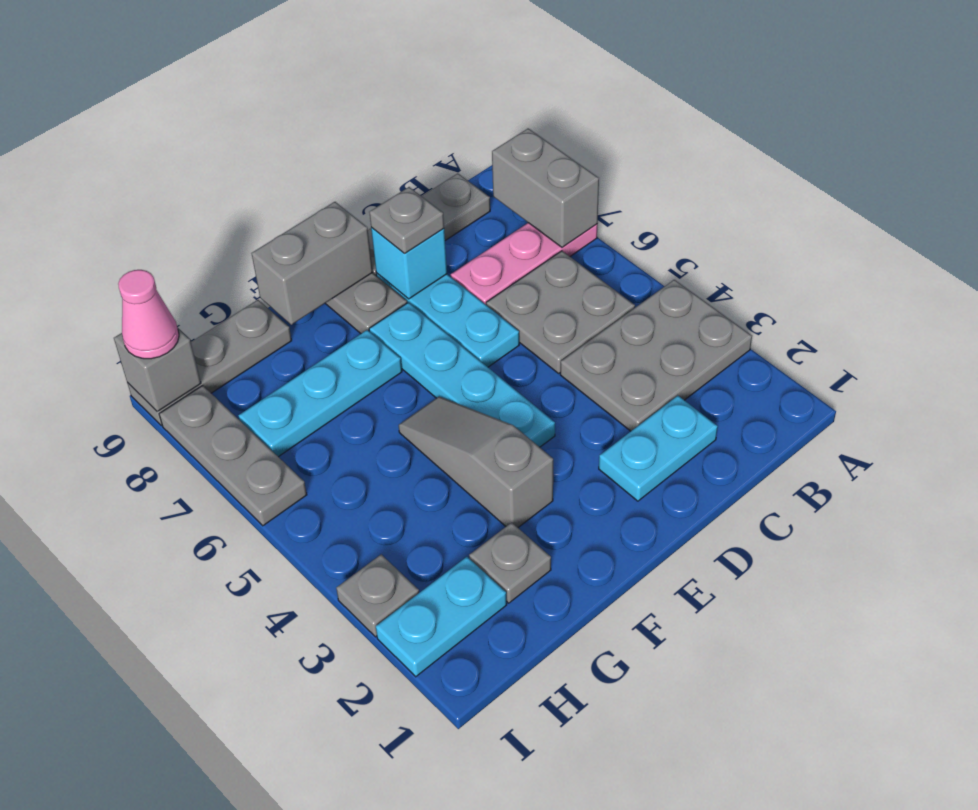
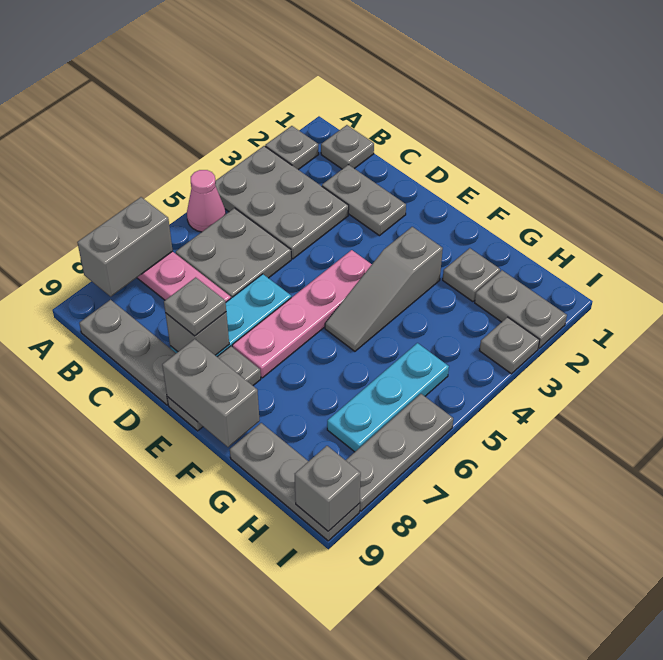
none -> grey plate A2 level 1
none -> grey plate B1 level 1
cyan plate C2:D2 level 1 -> grey plate C2:D2 level 1
cyan brick D8 level 2 -> grey brick D8 level 2
cyan plate E4:E7 level 1 -> pink plate E4:E7 level 1
cyan plate F7:H7 level 1 -> cyan plate H5:H7 level 1
cyan plate H2:I2 level 1 -> grey plate H2:I2 level 1
pink cone I9 level 3 -> pink cone A5 level 1

